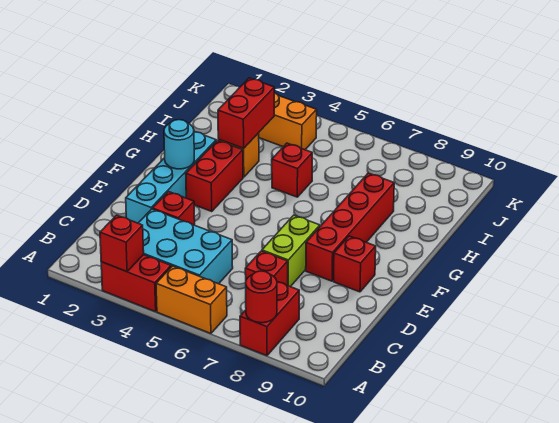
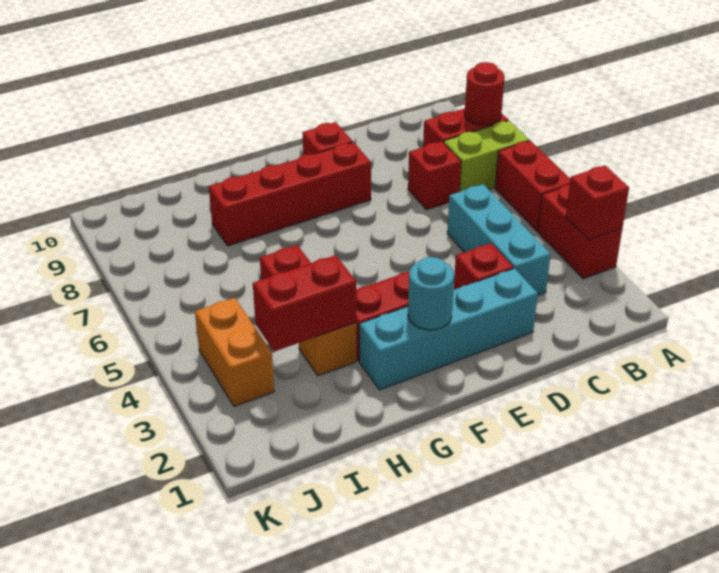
orange brick A5:A6 level 1 -> red brick A5:A6 level 1
cyan brick B3:C5 level 1 -> cyan brick C3:C5 level 1
lime brick D7:E7 level 1 -> lime brick A7:B7 level 1

